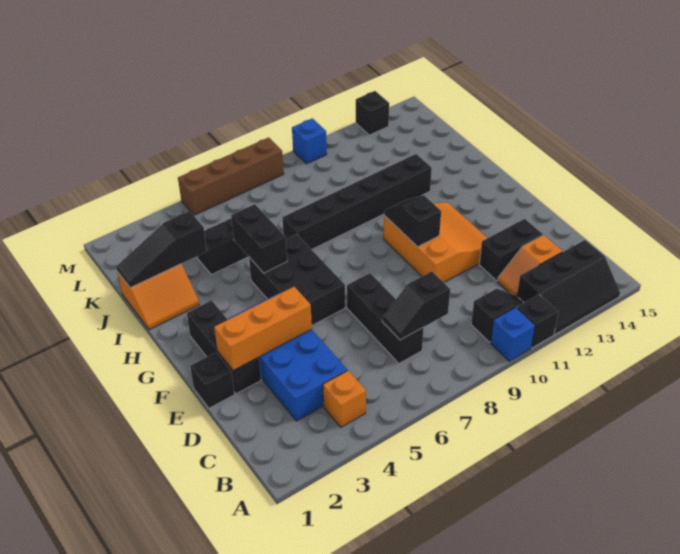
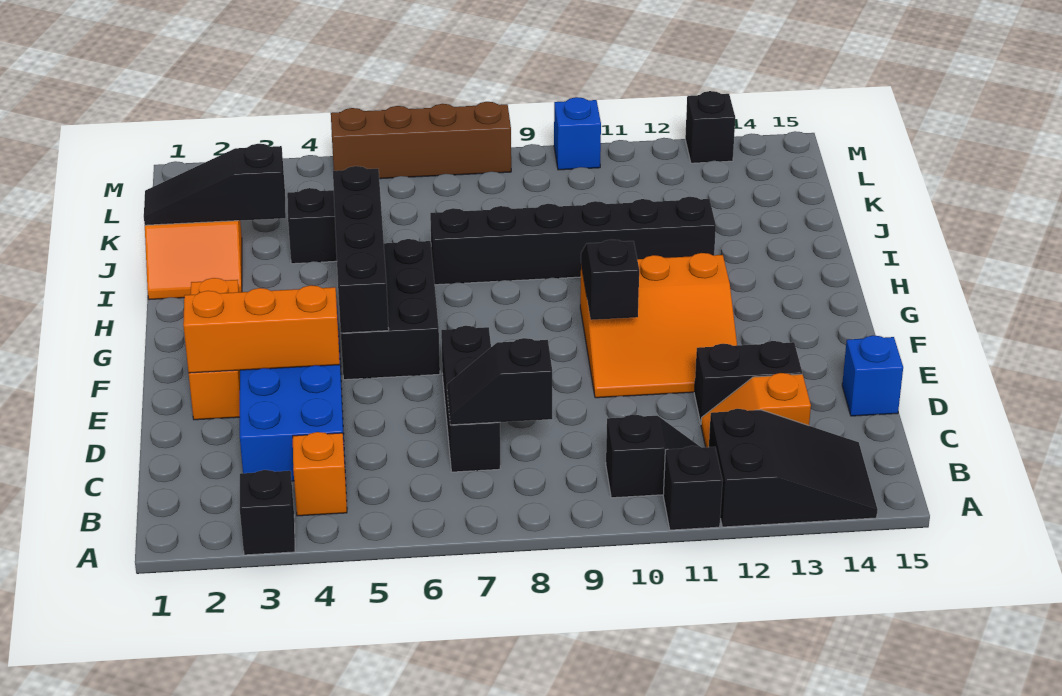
blue brick A10 level 1 -> blue brick D15 level 1
black slope A12:B14 level 1 top B -> black slope A12:B14 level 1 top 12
black brick E1 level 1 -> black brick A3 level 1
black brick E2:G2 level 1 -> orange brick E2:G2 level 1
orange slope E10:G12 level 1 top 10 -> orange slope E10:G12 level 1 top G
black brick H5:I5 level 2 -> black brick F5:I5 level 2

